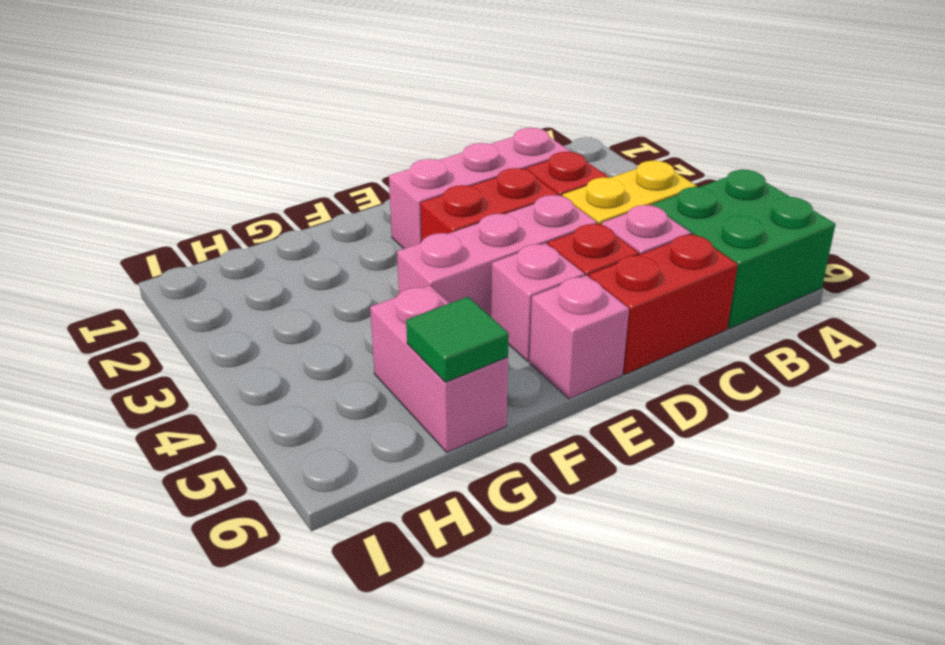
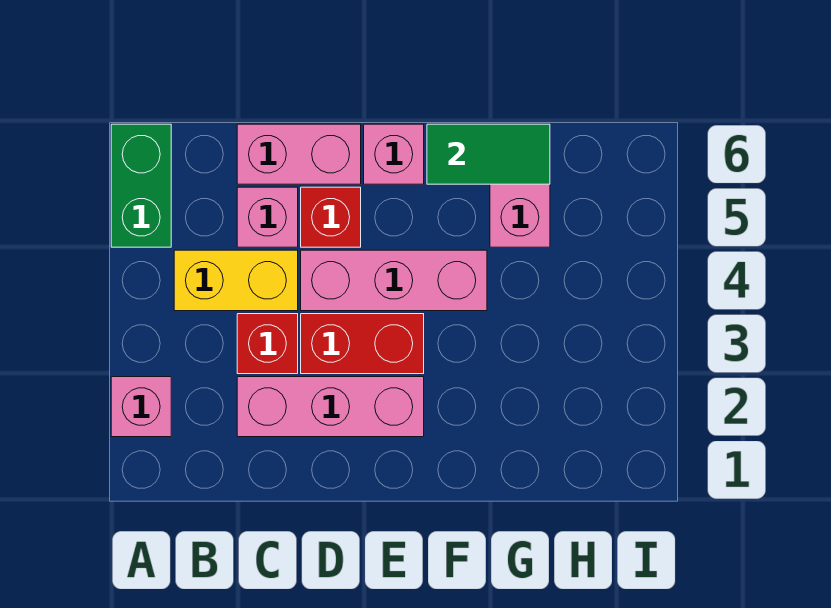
green brick A5:B6 level 1 -> green brick A5:A6 level 1
red brick C6:D6 level 1 -> pink brick C6:D6 level 1
pink brick E5 level 1 -> pink brick A2 level 1
green tile G6 level 2 -> green tile F6:G6 level 2

